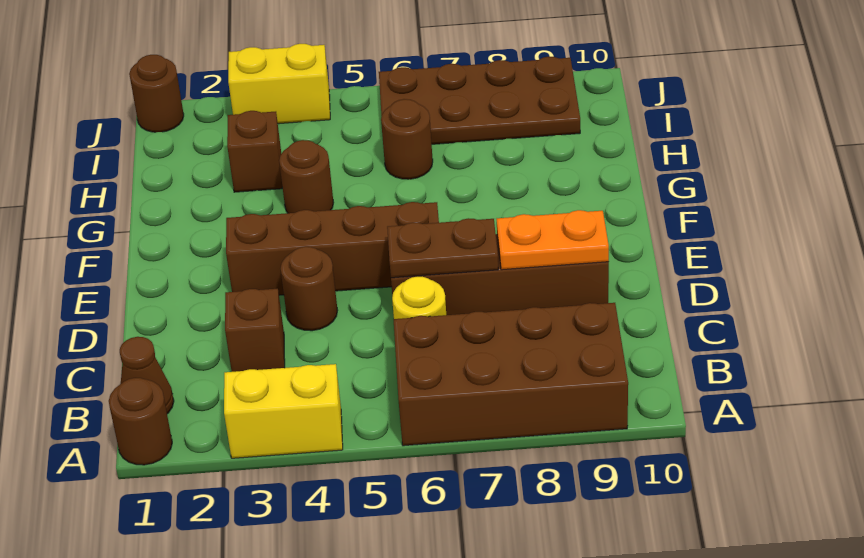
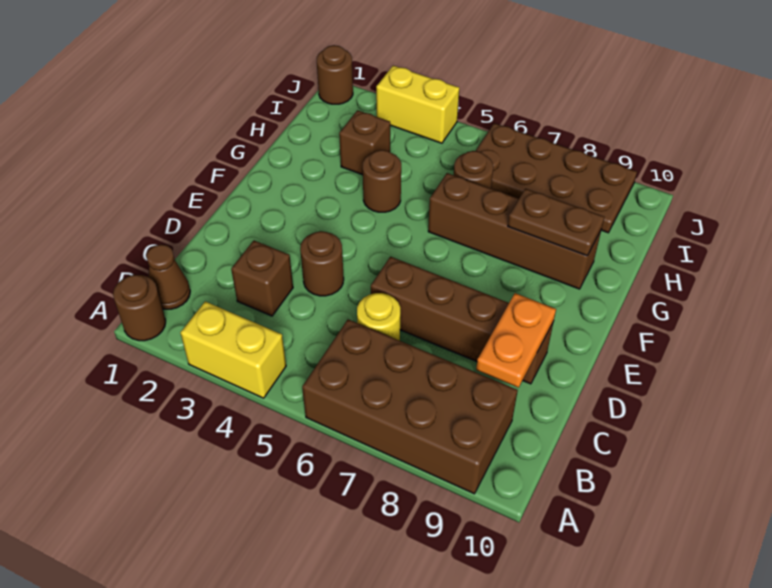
brown plate D6:D7 level 2 -> brown plate G8:G9 level 2
orange plate D8:D9 level 2 -> orange plate C9:D9 level 2
brown brick E3:E6 level 1 -> brown brick G6:G9 level 1

